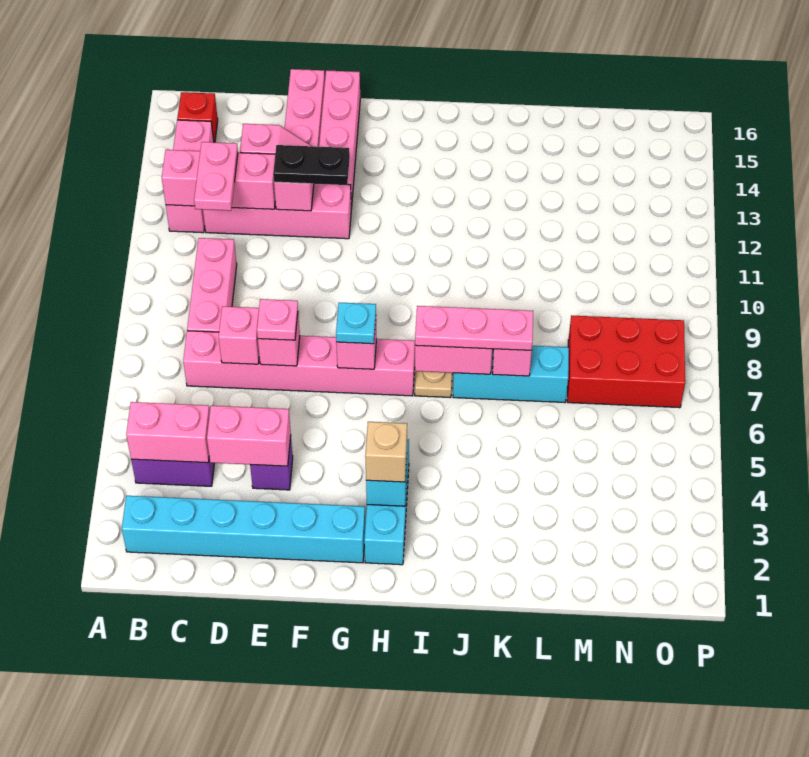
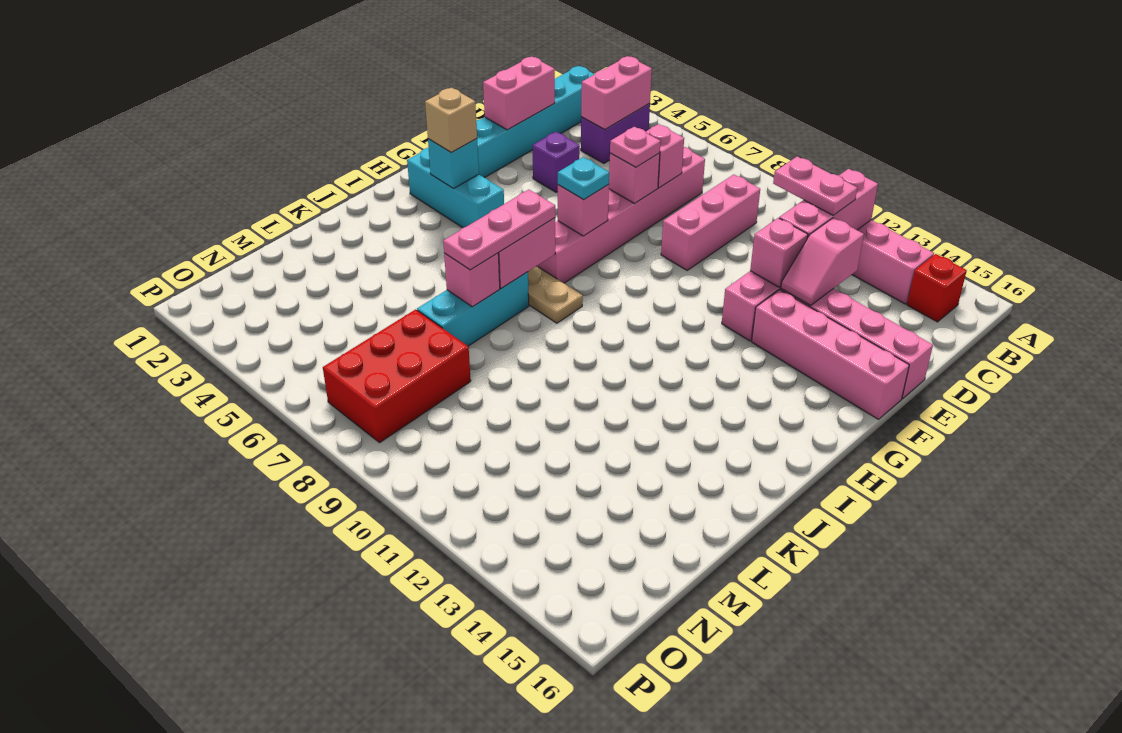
pink brick C8:C10 level 1 -> pink brick C9:E9 level 1
pink brick D4:E4 level 2 -> pink brick D2:E2 level 2
black plate E12:F12 level 3 -> none

